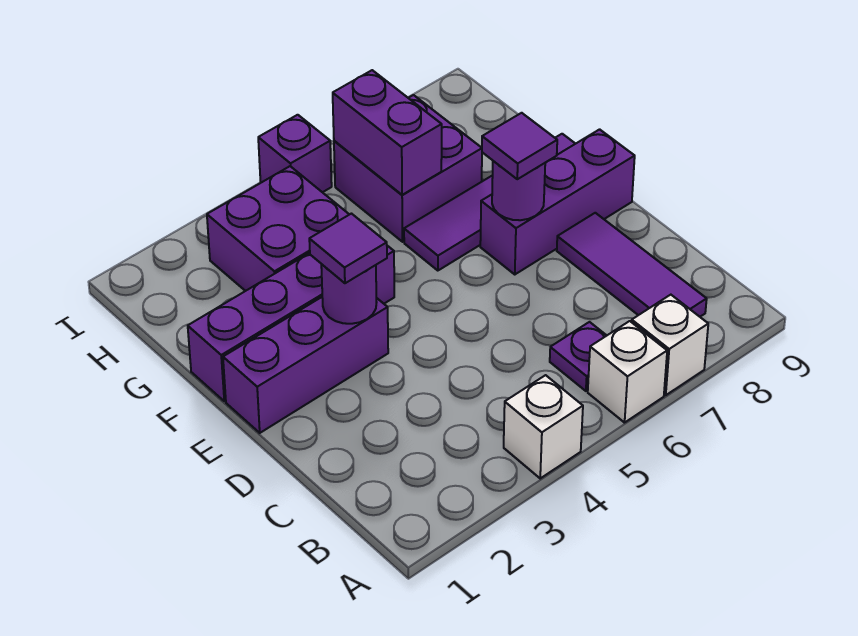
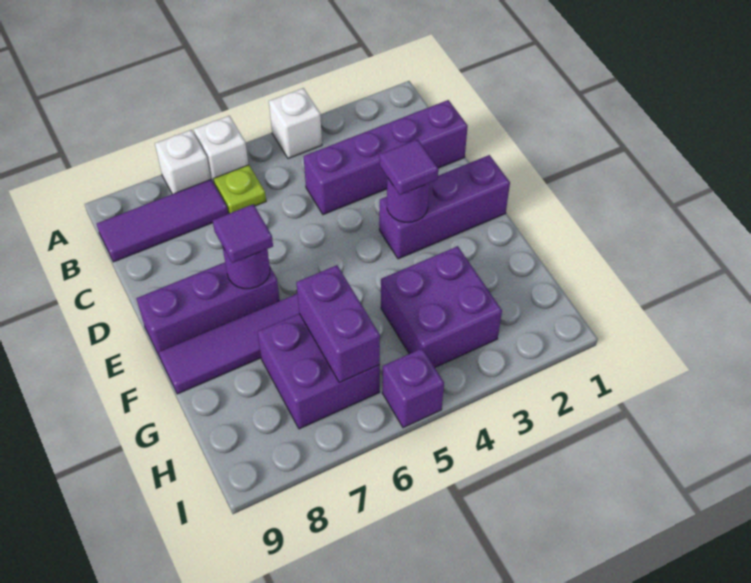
purple plate B6 level 1 -> lime plate B6 level 1
purple tile B8:D8 level 1 -> purple tile B7:B9 level 1
purple brick F1:F4 level 1 -> purple brick C1:C4 level 1

